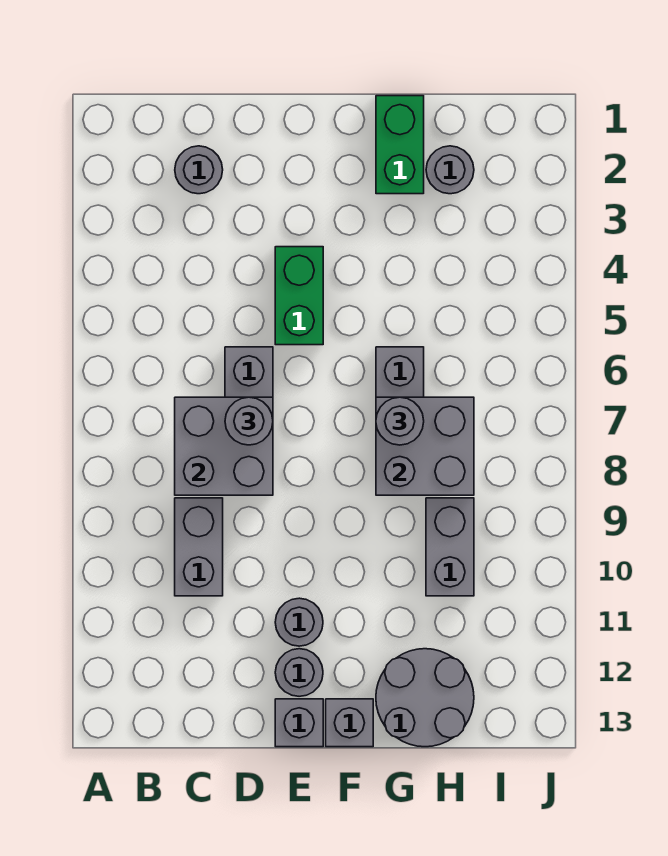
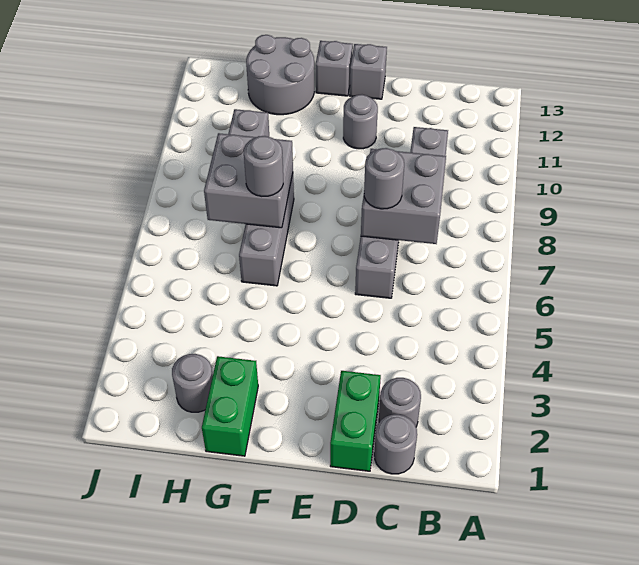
green brick E4:E5 level 1 -> green brick D1:D2 level 1
grey round brick E12 level 1 -> grey round brick C1 level 1

